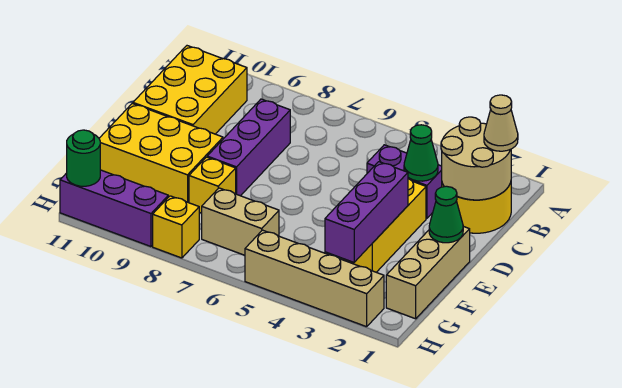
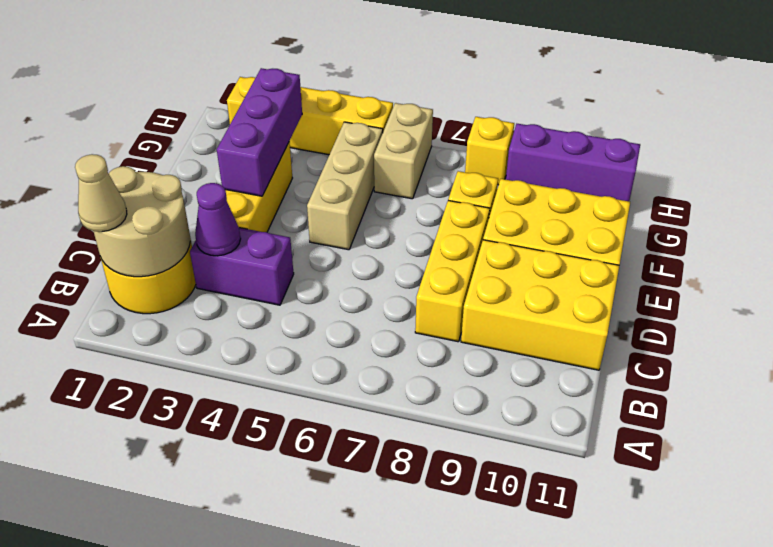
yellow brick B10:D11 level 1 -> yellow brick C9:D11 level 1
green cone C3 level 2 -> purple cone C3 level 2
purple brick C8:E8 level 1 -> yellow brick C8:E8 level 1
tan brick E1:G1 level 1 -> tan brick E5:G5 level 1
green cone E1 level 2 -> none
tan brick G6:G7 level 1 -> tan brick G6:H6 level 1
tan brick H2:H5 level 1 -> yellow brick H2:H5 level 1
green round brick H11 level 2 -> none

